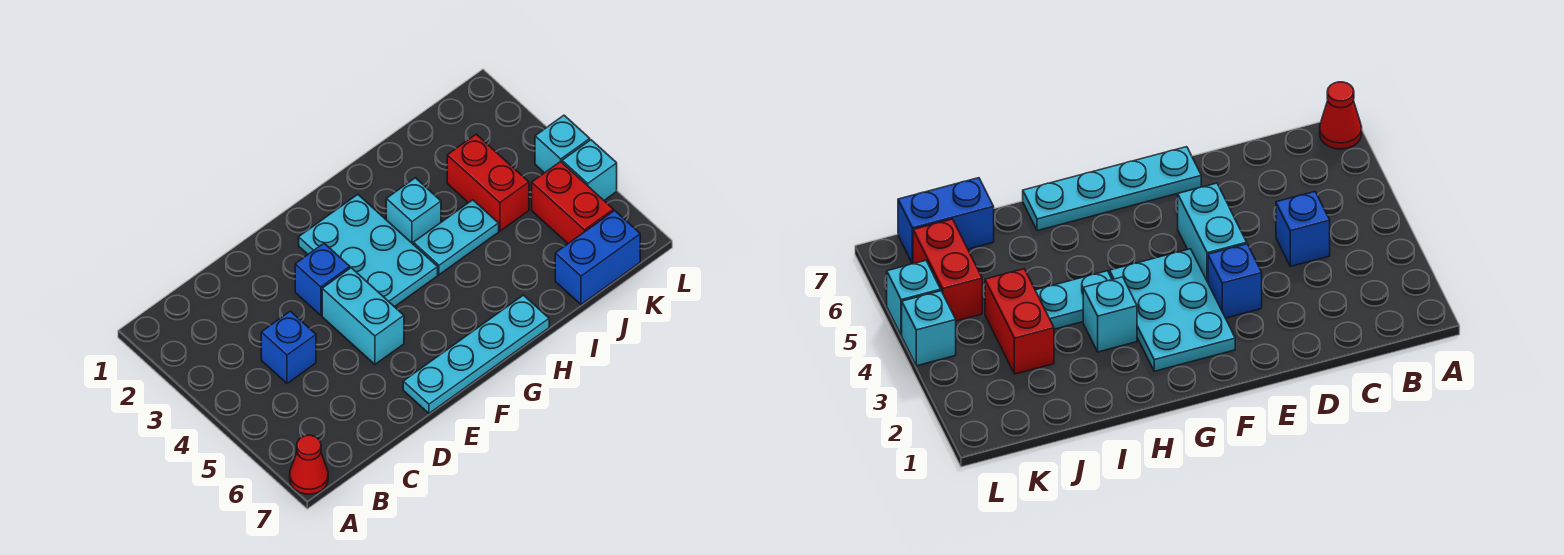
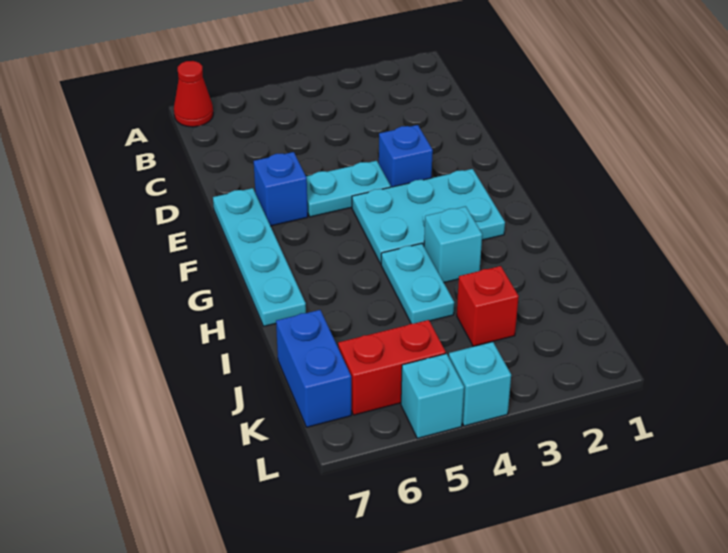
blue brick C4 level 1 -> blue brick E6 level 1
cyan brick E4:E5 level 1 -> cyan plate E4:E5 level 1
red brick J3:J4 level 1 -> red brick J3 level 1

